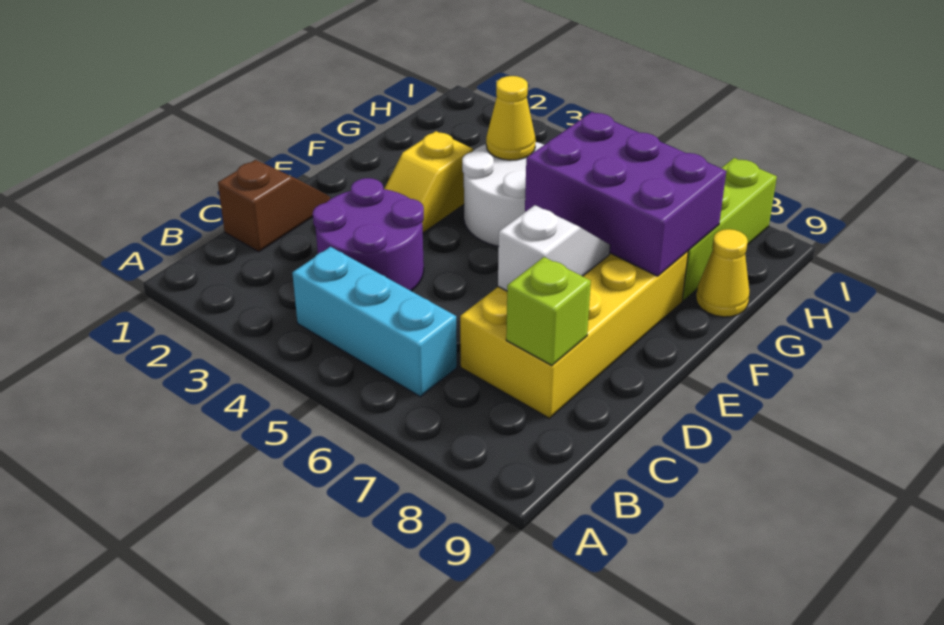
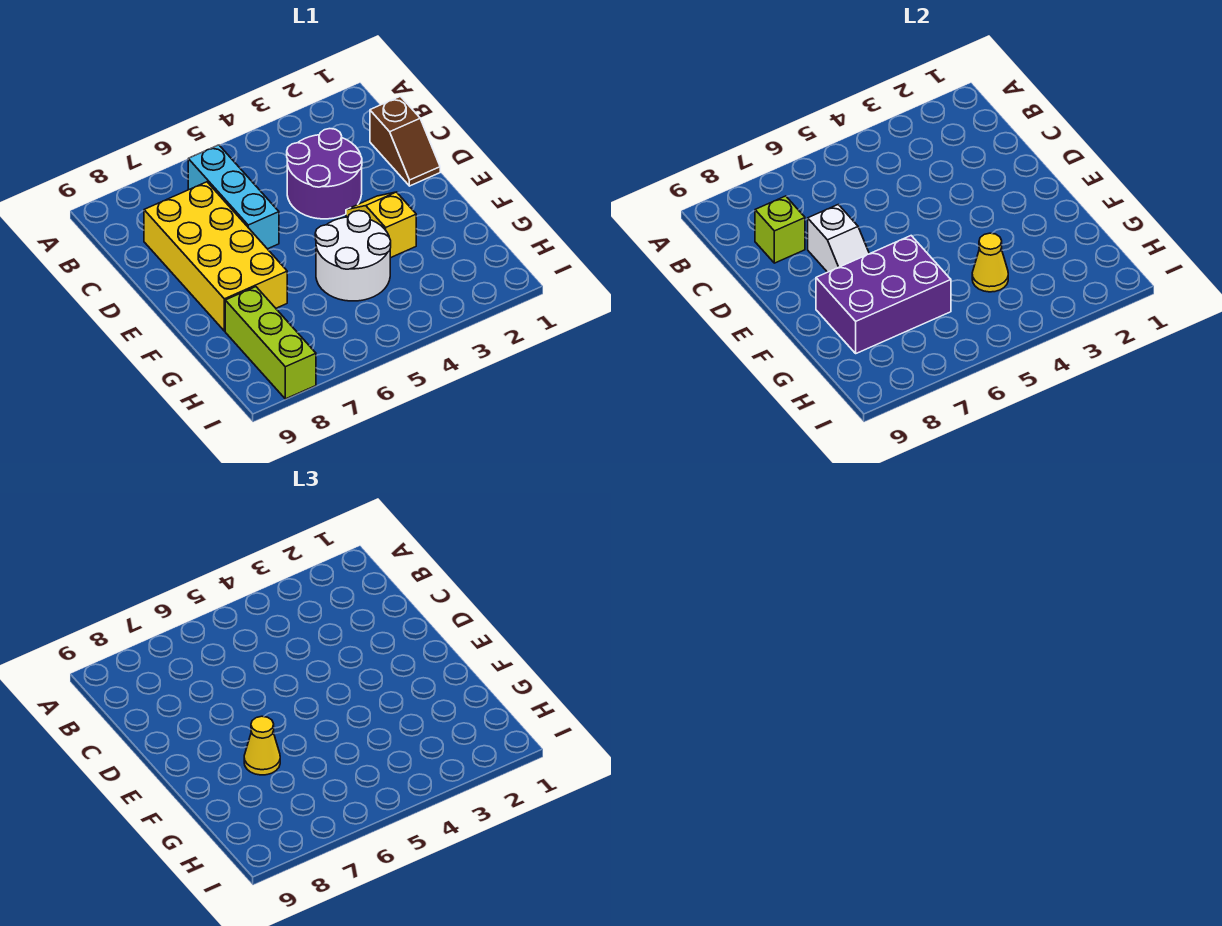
cyan brick B4:B6 level 1 -> cyan brick B6:D6 level 1
yellow cone G9 level 1 -> yellow cone F7 level 3

